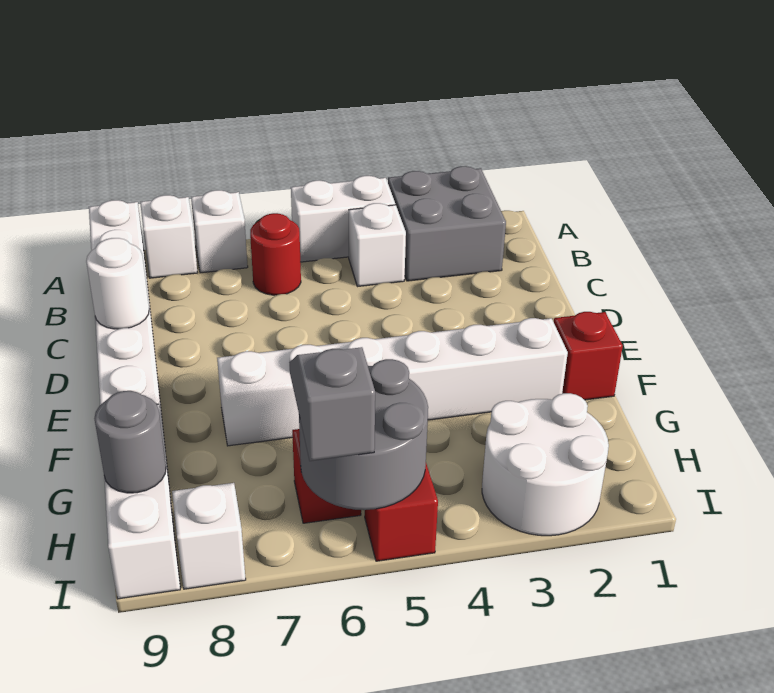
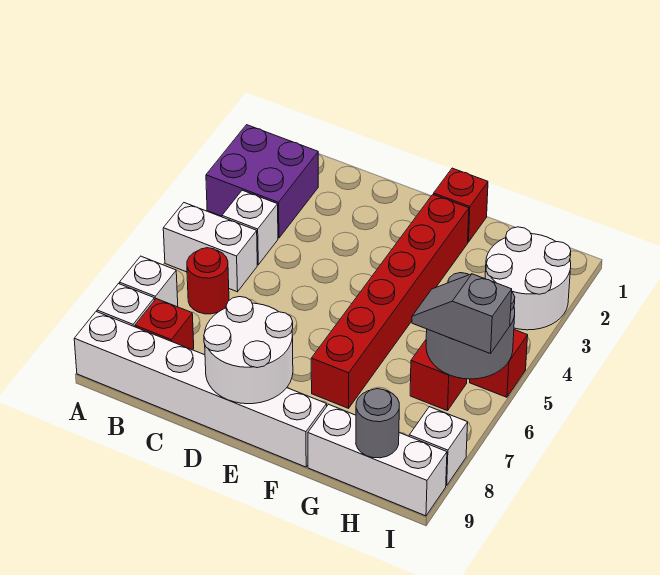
grey brick A2:B3 level 1 -> purple brick A2:B3 level 1
white brick A4:A5 level 1 -> white brick A5:B5 level 1
none -> red brick B8 level 1
white round brick D9 level 2 -> white round brick D8:E9 level 2
white brick F2:F7 level 1 -> red brick F2:F7 level 1

